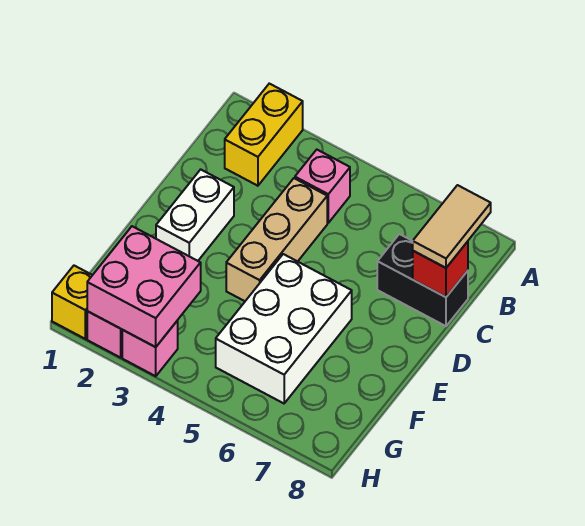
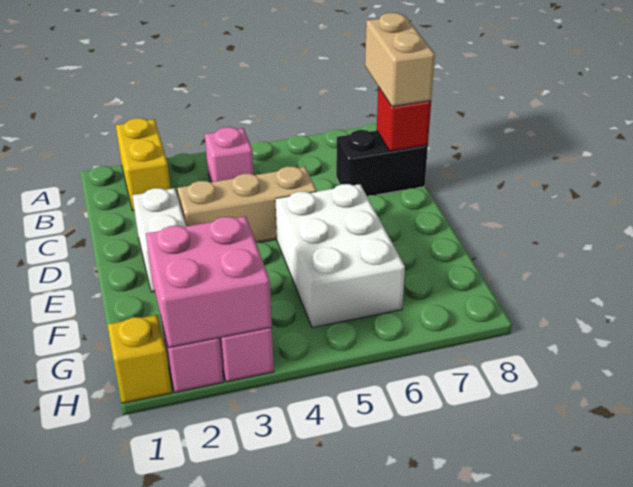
tan tile B8:C8 level 3 -> tan brick B8:C8 level 3
tan brick C4:E4 level 1 -> tan brick D3:D5 level 1

